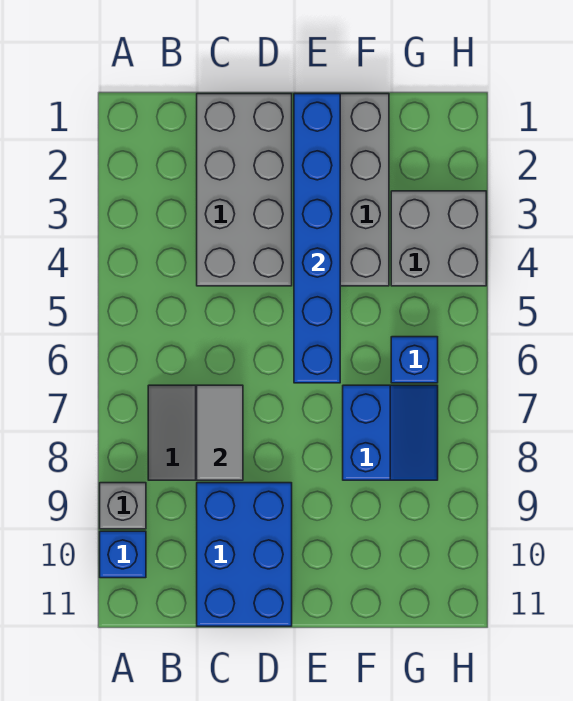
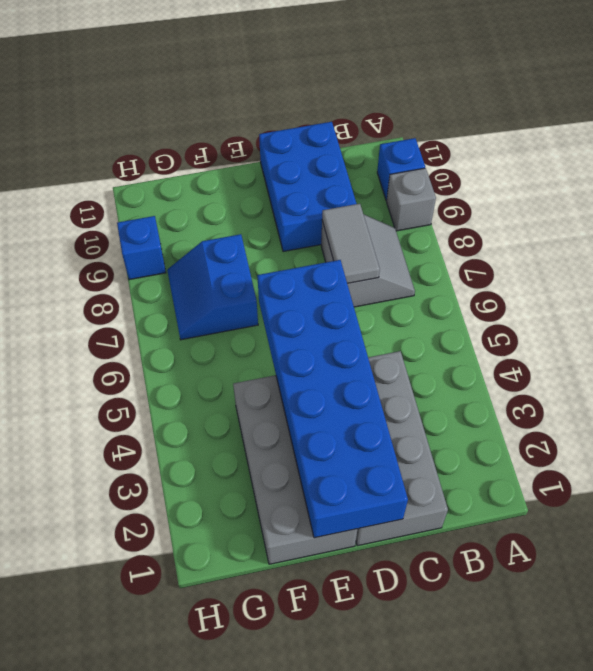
blue brick E1:E6 level 2 -> blue brick D1:E6 level 2
grey brick G3:H4 level 1 -> none
blue brick G6 level 1 -> blue brick H9 level 1

